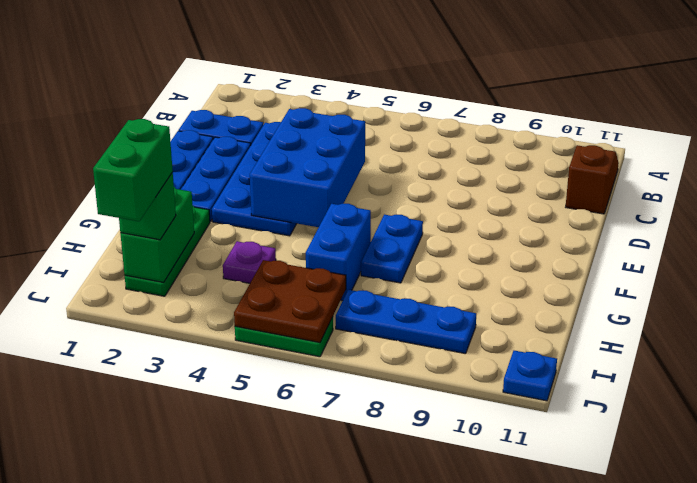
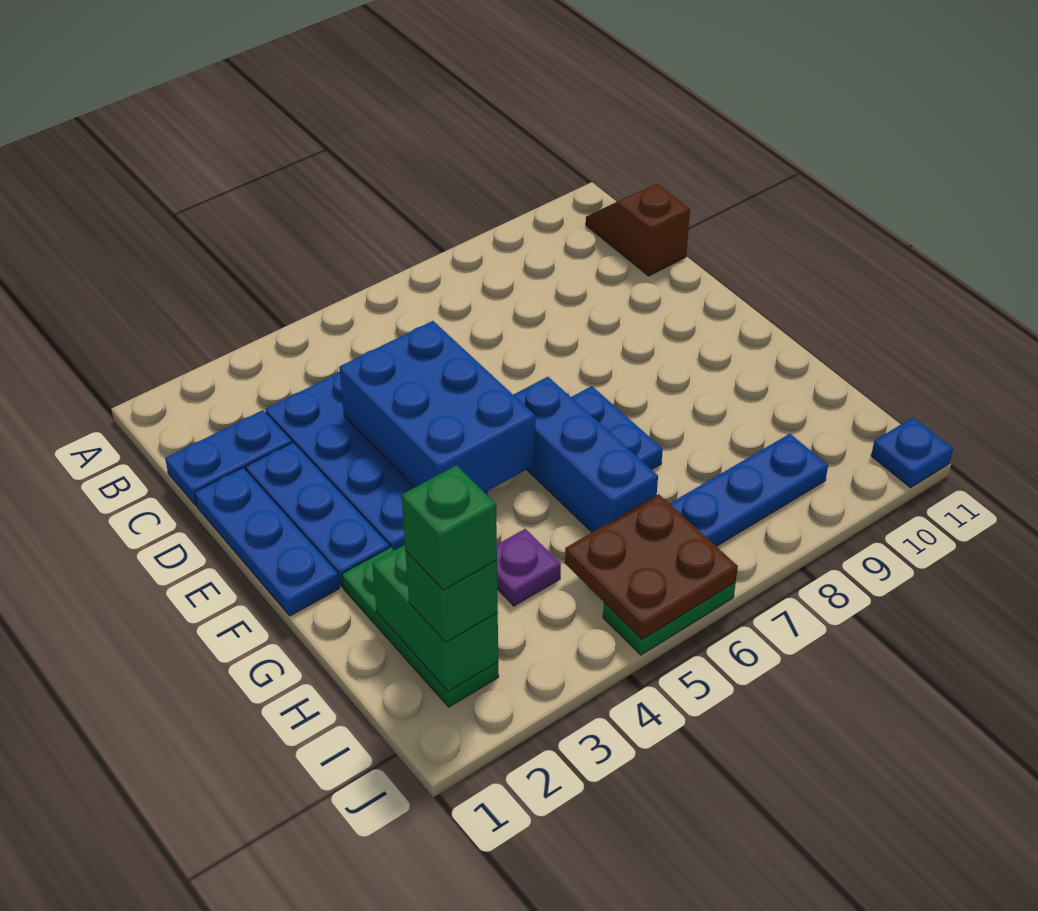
blue brick G6:H6 level 1 -> blue brick F6:H6 level 1
green brick I2:J2 level 4 -> green brick I2 level 4

